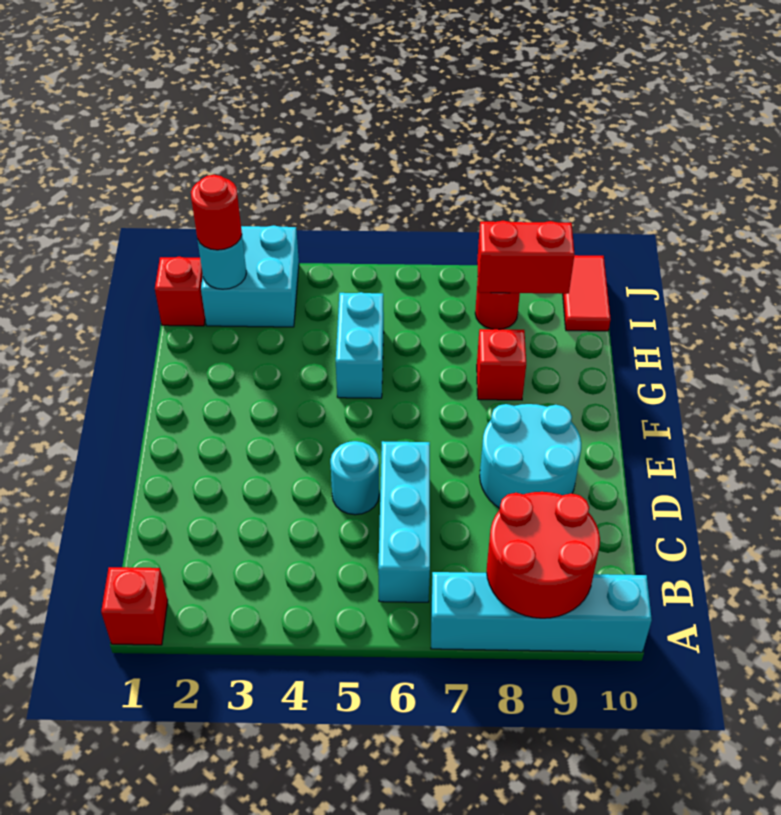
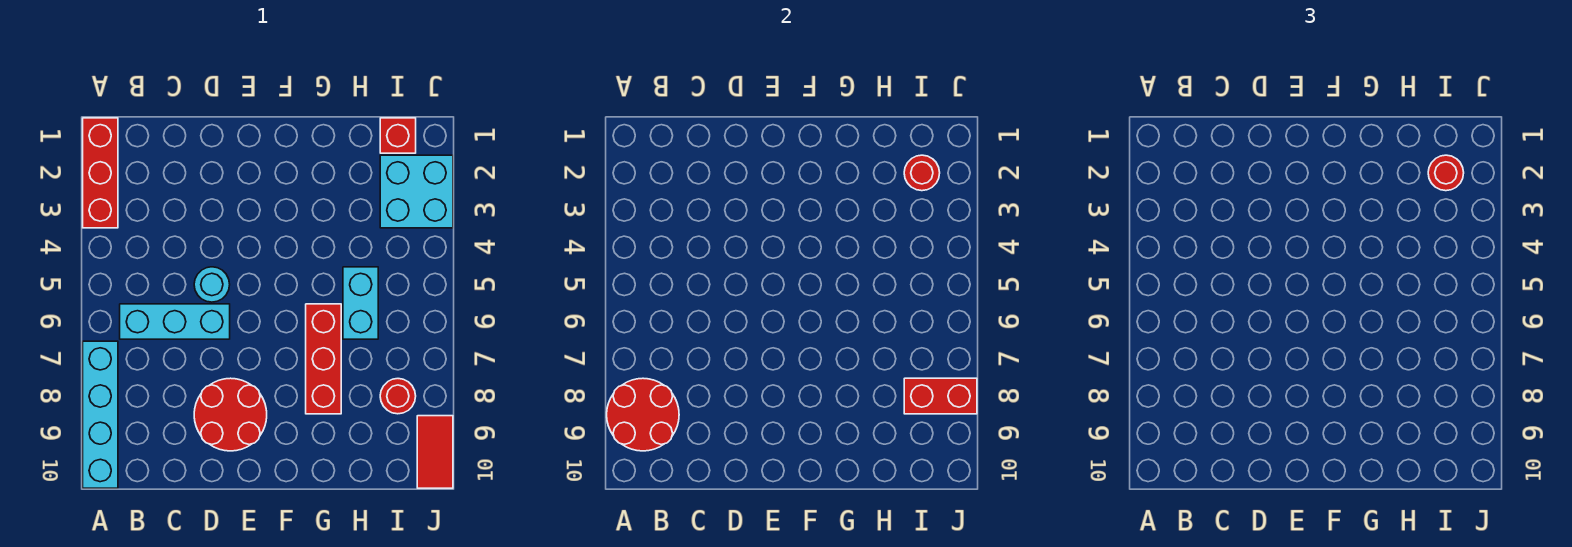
red brick A1 level 1 -> red brick A1:A3 level 1
cyan round brick D8:E9 level 1 -> red round brick D8:E9 level 1
cyan brick G5:H5 level 1 -> cyan brick H5:H6 level 1
red brick G8 level 1 -> red brick G6:G8 level 1
cyan round brick I2 level 2 -> red round brick I2 level 2
red brick I8:I9 level 2 -> red brick I8:J8 level 2
red tile I10:J10 level 1 -> red tile J9:J10 level 1

